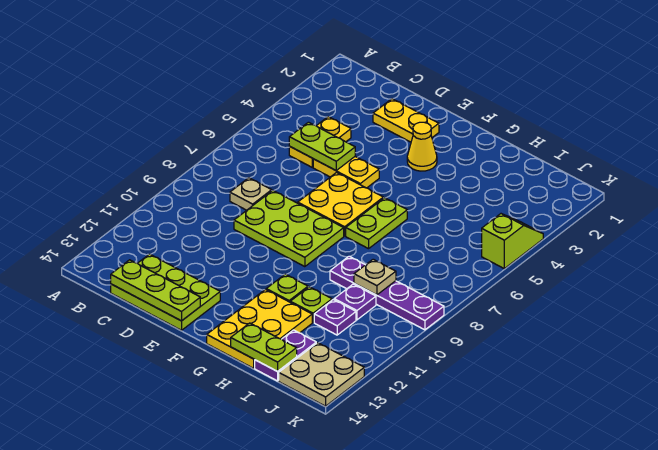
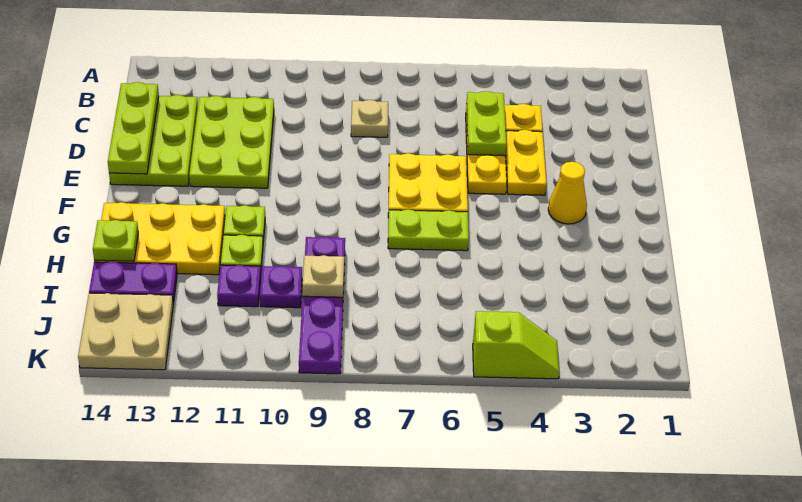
yellow plate D2:E2 level 1 -> yellow plate D4:E4 level 1
lime plate D8:F9 level 1 -> lime plate C11:E12 level 1
lime plate H14:I14 level 2 -> lime plate H14 level 2

